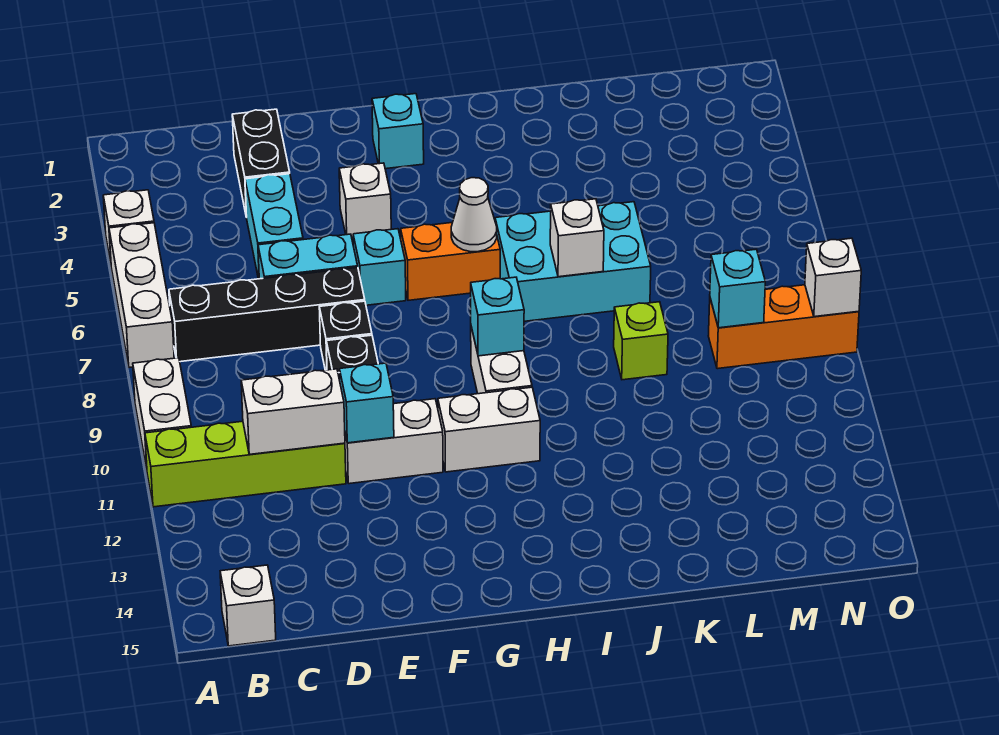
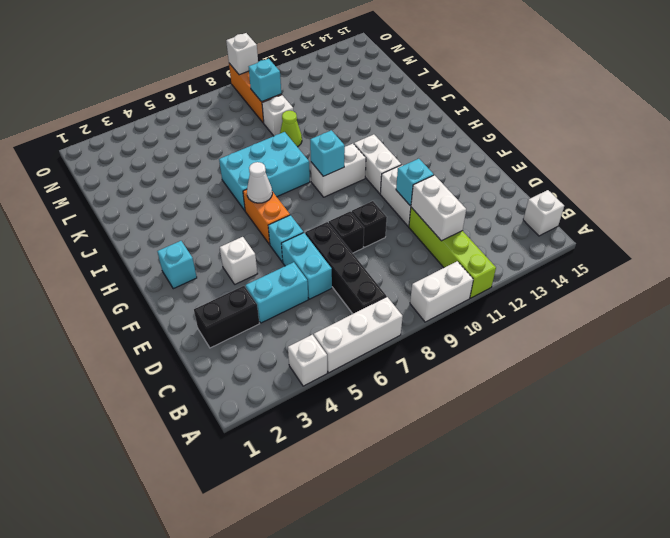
cyan brick I6:K7 level 1 -> cyan brick I6:J8 level 1
white brick J7 level 2 -> white brick L9 level 1
lime brick K9 level 1 -> lime cone K9 level 1

